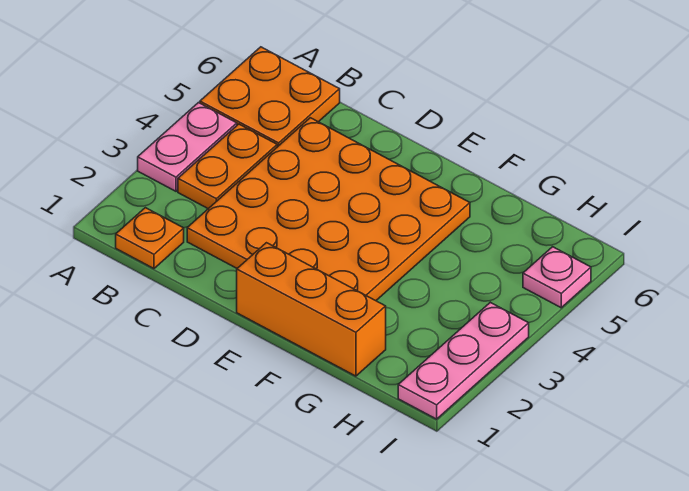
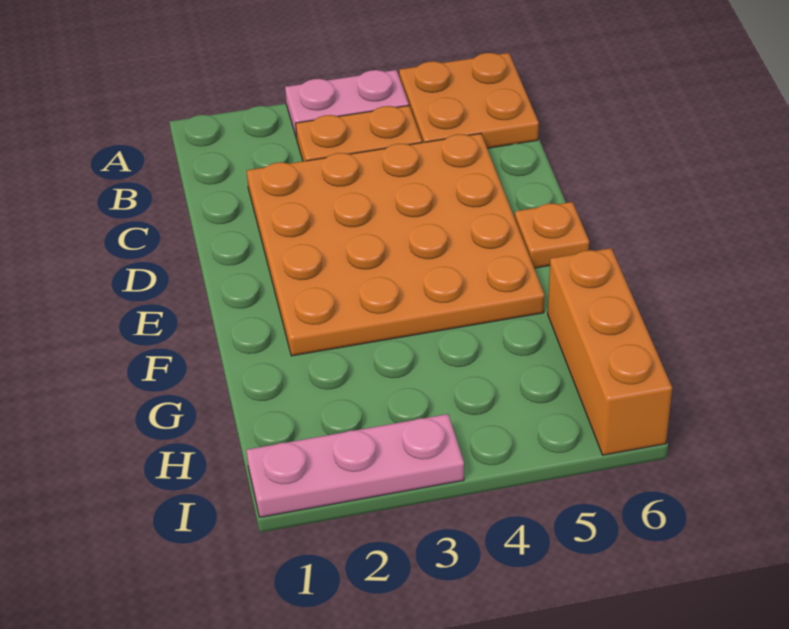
orange plate B1 level 1 -> orange plate E6 level 1
orange brick E1:G1 level 1 -> orange brick G6:I6 level 1
pink plate I5 level 1 -> none

